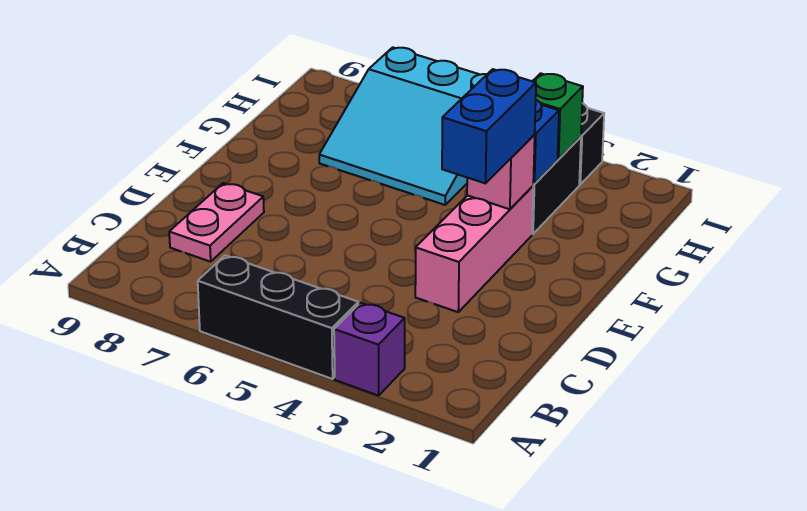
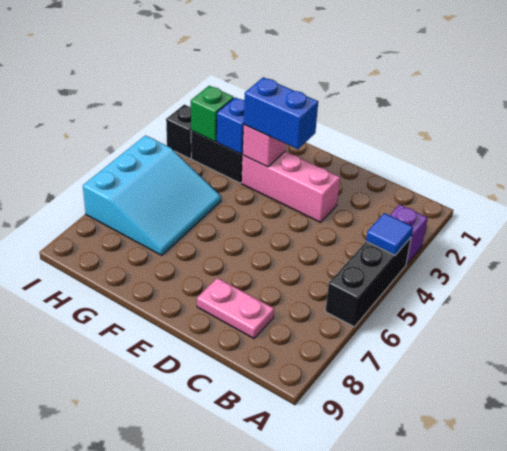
none -> blue tile A4 level 2

